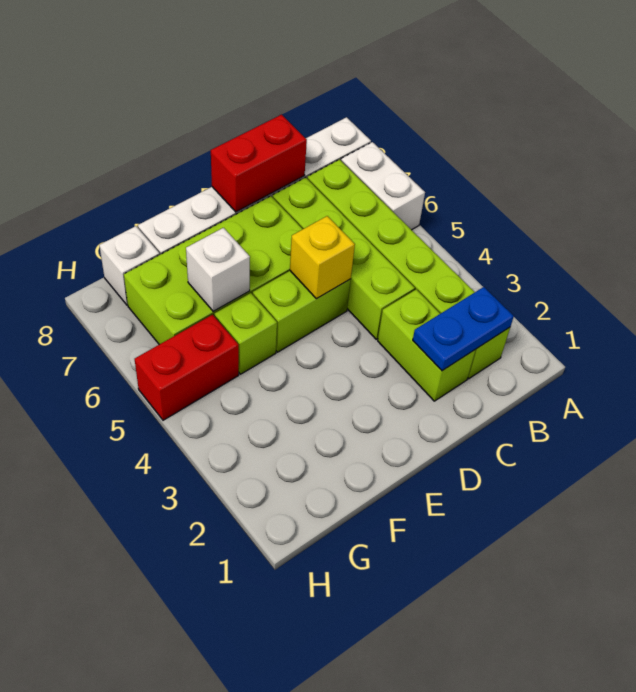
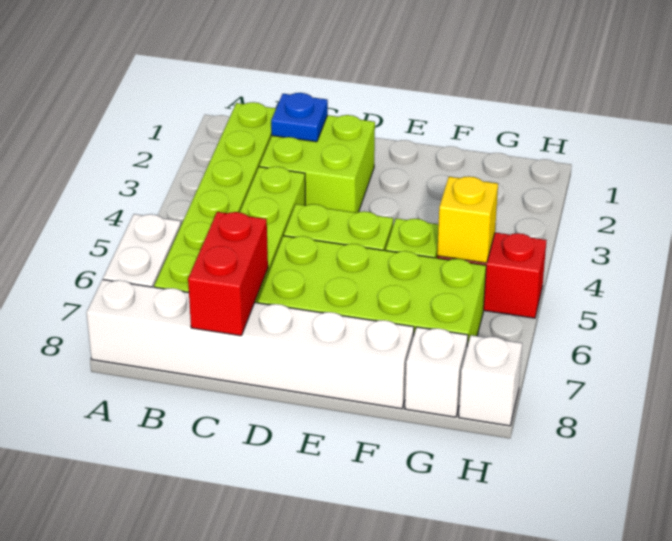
blue plate B2:C2 level 2 -> blue plate C2 level 2
lime brick C2:C3 level 1 -> lime brick C2:D3 level 1
red brick C8:D8 level 2 -> red brick C7:C8 level 2
yellow brick D5 level 2 -> yellow brick G5 level 2
white brick F6 level 2 -> white brick H8 level 1

